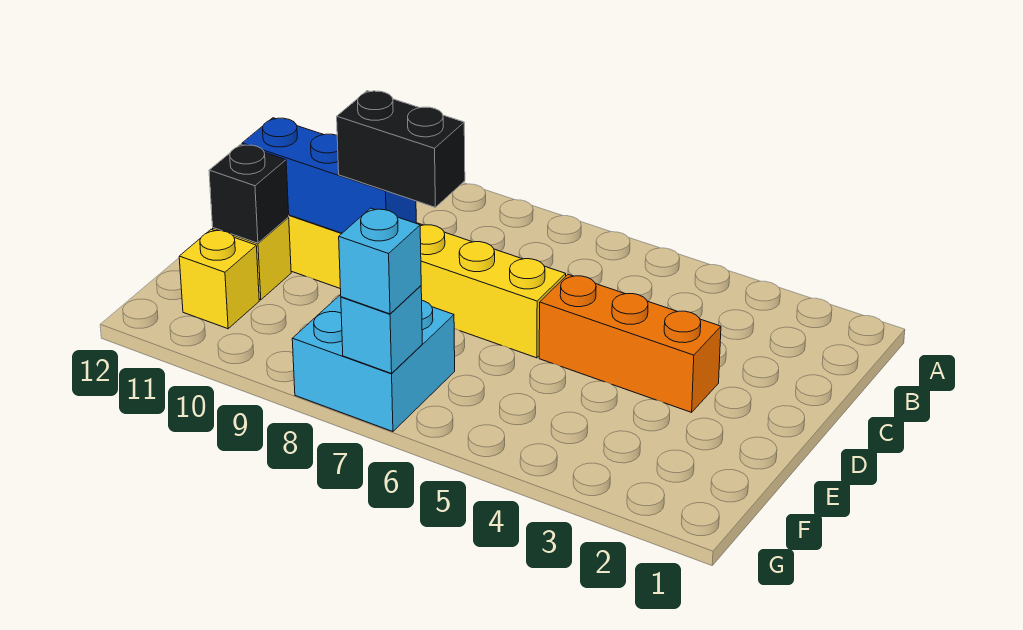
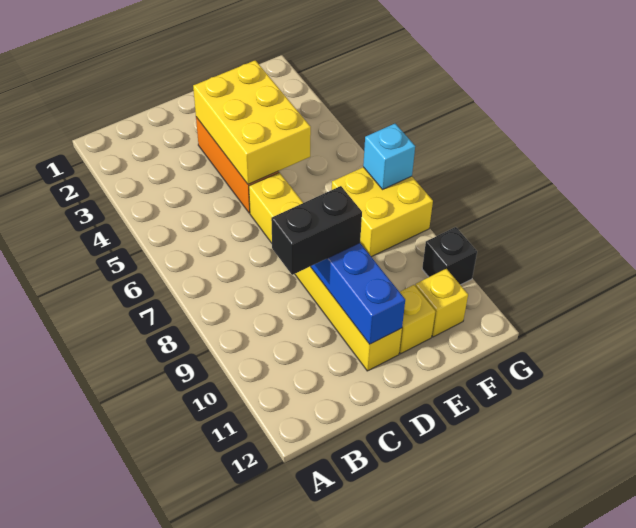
none -> yellow brick D3:E5 level 2
black brick D8:D9 level 3 -> black brick C9:D9 level 3
black brick E11 level 2 -> black brick G10 level 1
cyan brick F7:G8 level 1 -> yellow brick F7:G8 level 1
cyan brick G7 level 3 -> none

